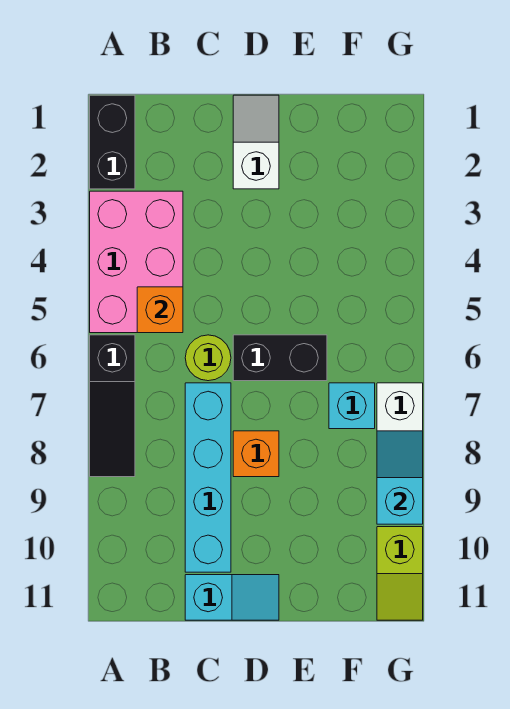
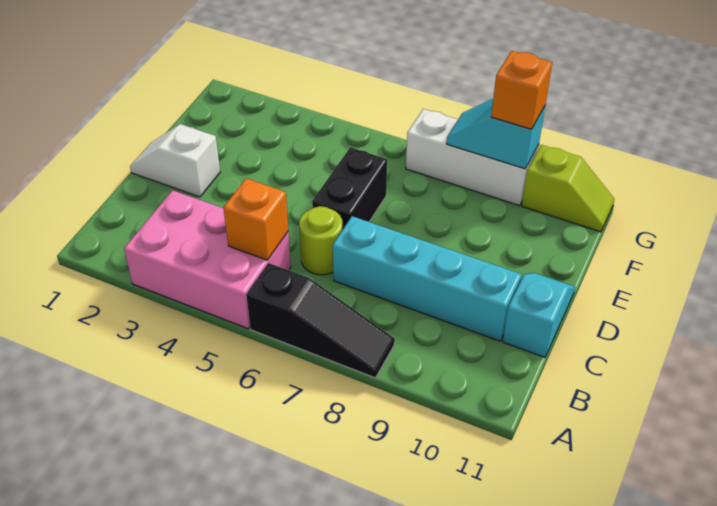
black brick A1:A2 level 1 -> none
orange brick D8 level 1 -> orange brick G9 level 3
cyan brick F7 level 1 -> none

